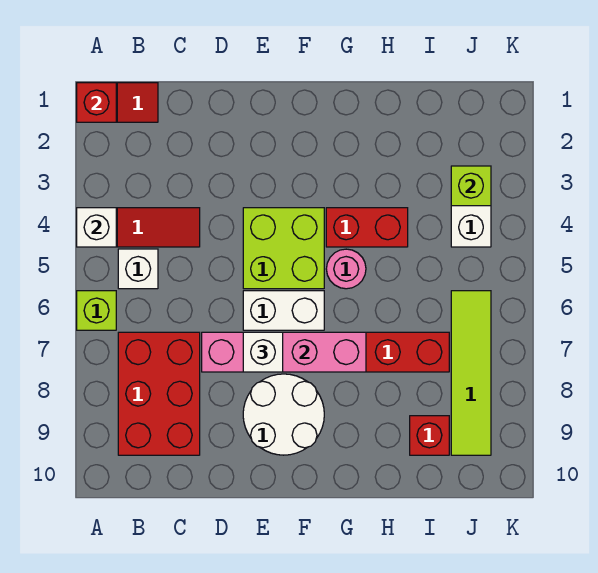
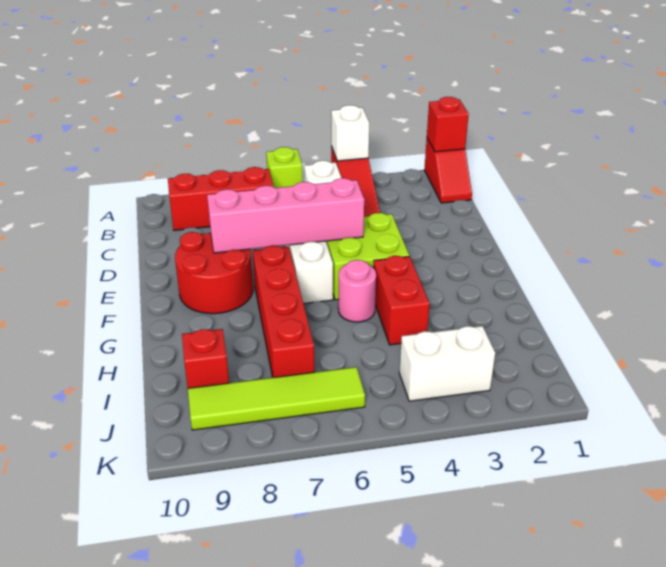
red brick B7:C9 level 1 -> red brick B7:B9 level 1
pink brick D7:G7 level 2 -> pink brick E5:E8 level 2
white brick E7 level 3 -> none
white round brick E8:F9 level 1 -> red round brick E8:F9 level 1
lime brick J3 level 2 -> none

